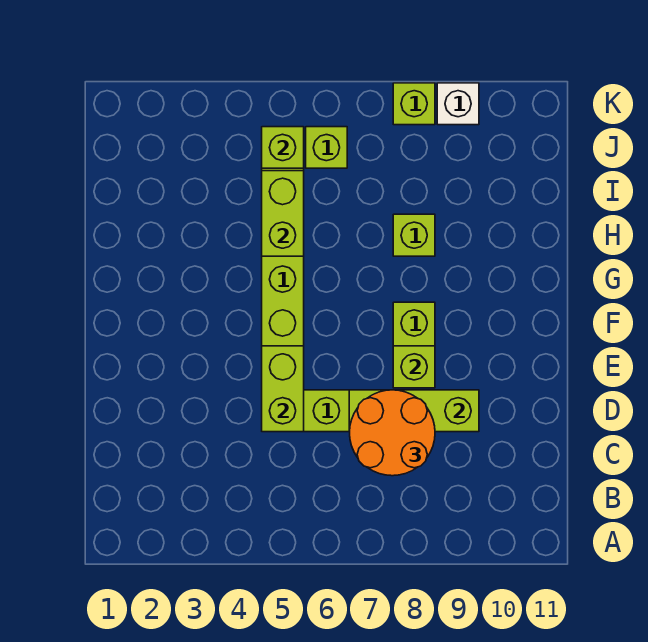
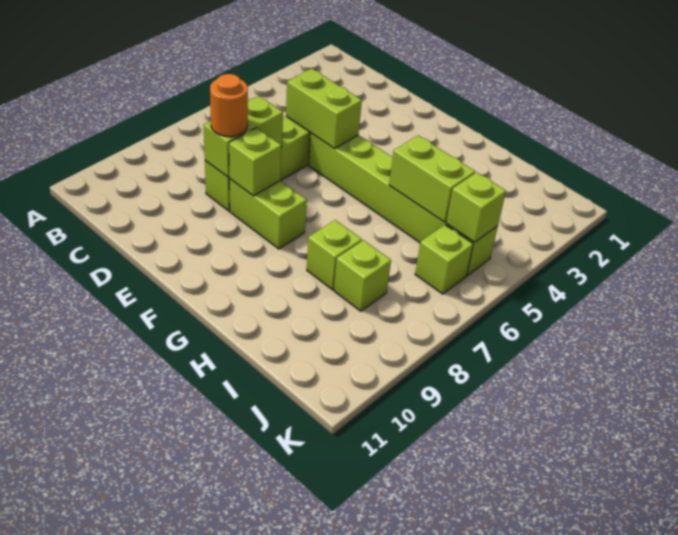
orange round brick C7:D8 level 3 -> orange round brick D8 level 3
lime brick D7:D9 level 2 -> lime brick D7:D8 level 2
lime brick K8 level 1 -> lime brick I8 level 1
white brick K9 level 1 -> none

